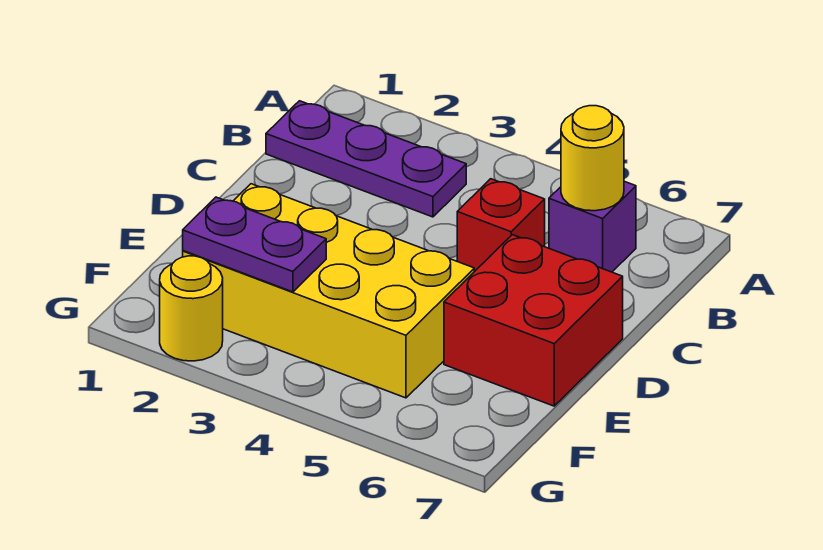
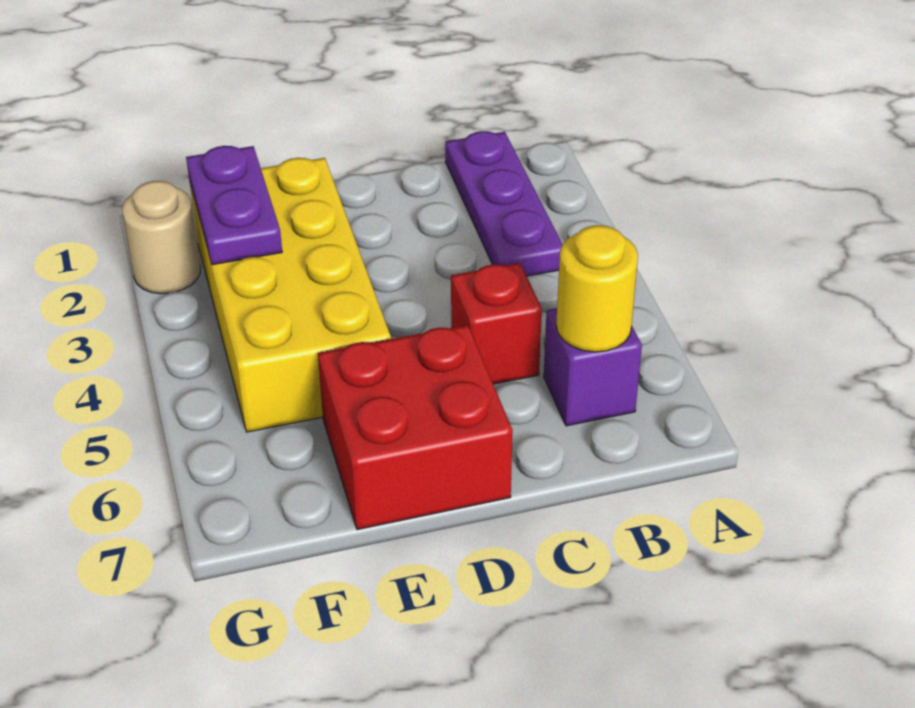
yellow round brick G2 level 1 -> tan round brick G2 level 1

